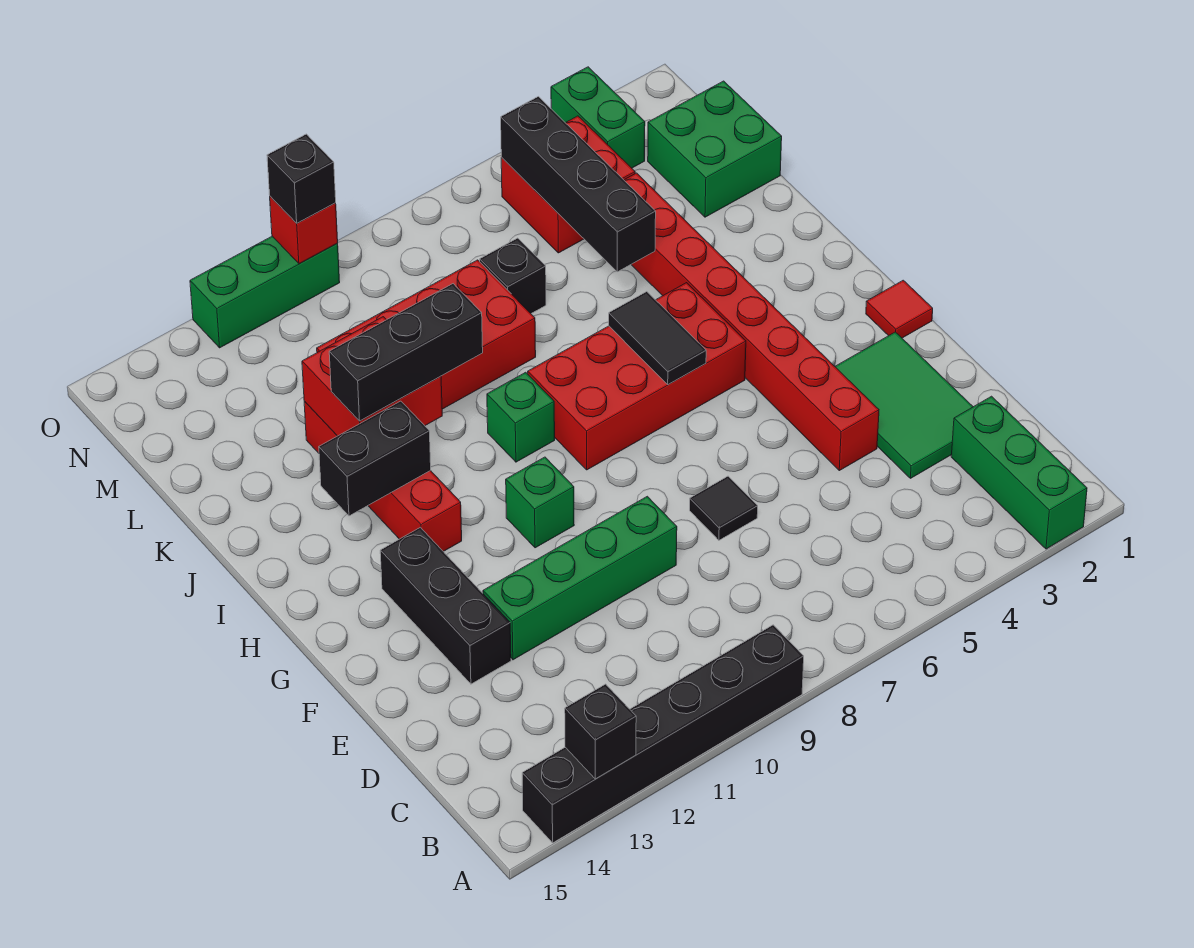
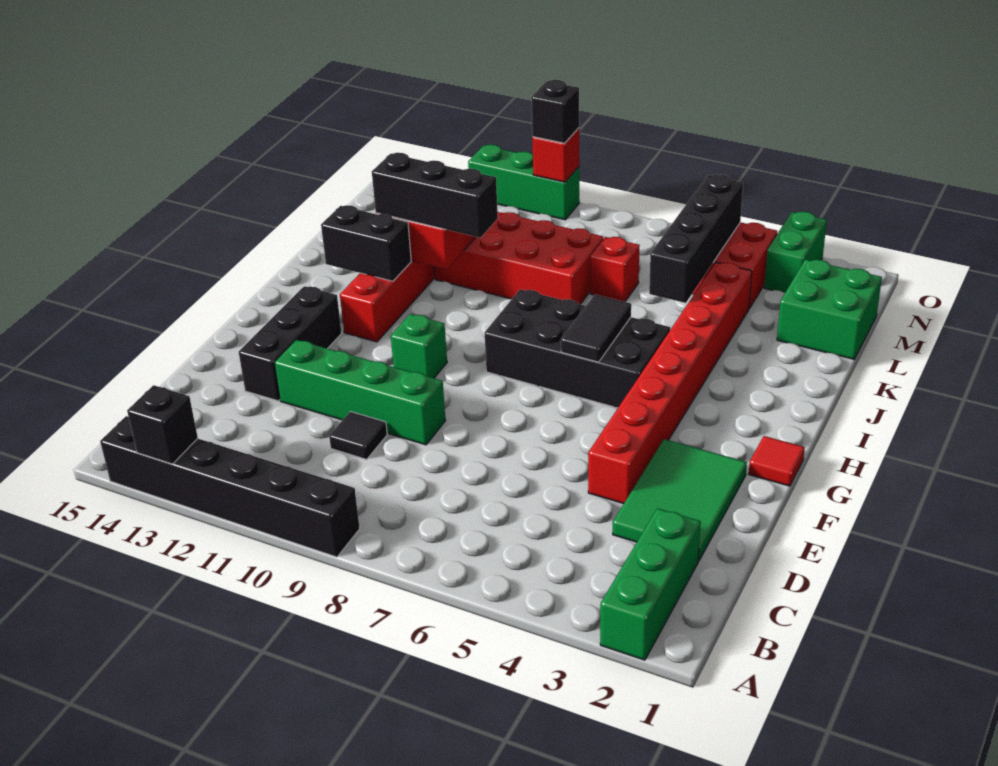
black tile E7 level 1 -> black tile D10 level 1
red brick H5:I8 level 1 -> black brick H5:I8 level 1
green brick I9 level 1 -> none
black brick L7 level 1 -> red brick L7 level 1

